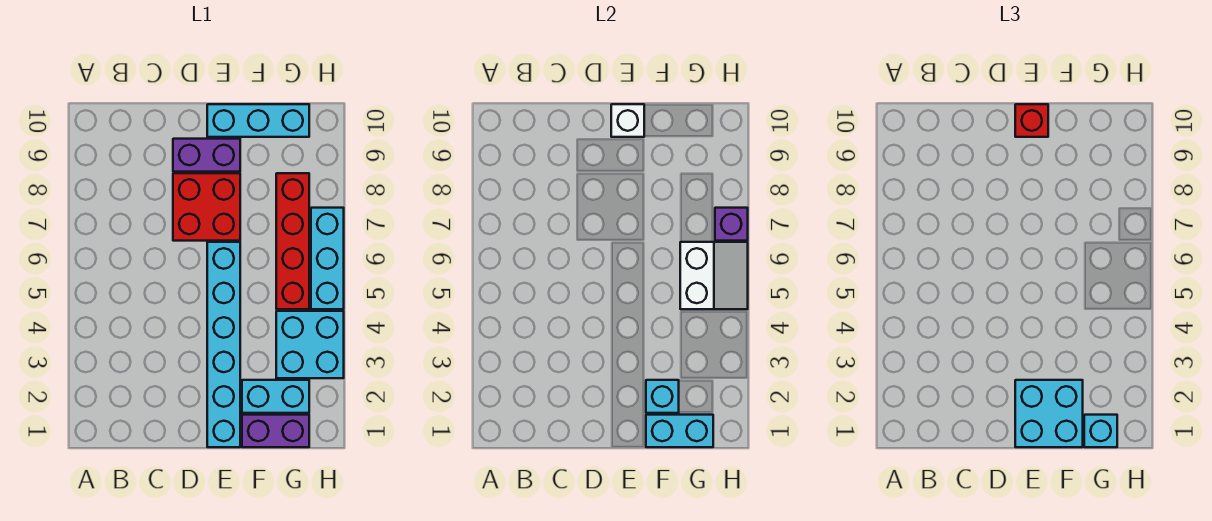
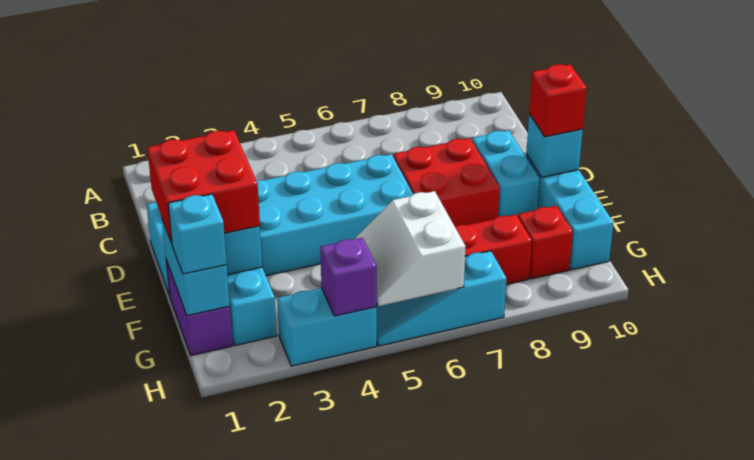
purple brick D9:E9 level 1 -> cyan brick D9:E9 level 1
cyan brick E1:E6 level 1 -> cyan brick D1:E6 level 1
cyan brick E1:F2 level 3 -> red brick E1:F2 level 3
white brick E10 level 2 -> cyan brick E10 level 2
cyan brick G3:H4 level 1 -> cyan brick H3:H4 level 1
white slope G5:H6 level 2 top G -> white slope G5:H6 level 2 top 6
none -> red brick G9 level 1
cyan brick H5:H7 level 1 -> cyan slope H5:H7 level 1 top 7
purple brick H7 level 2 -> purple brick H4 level 2

